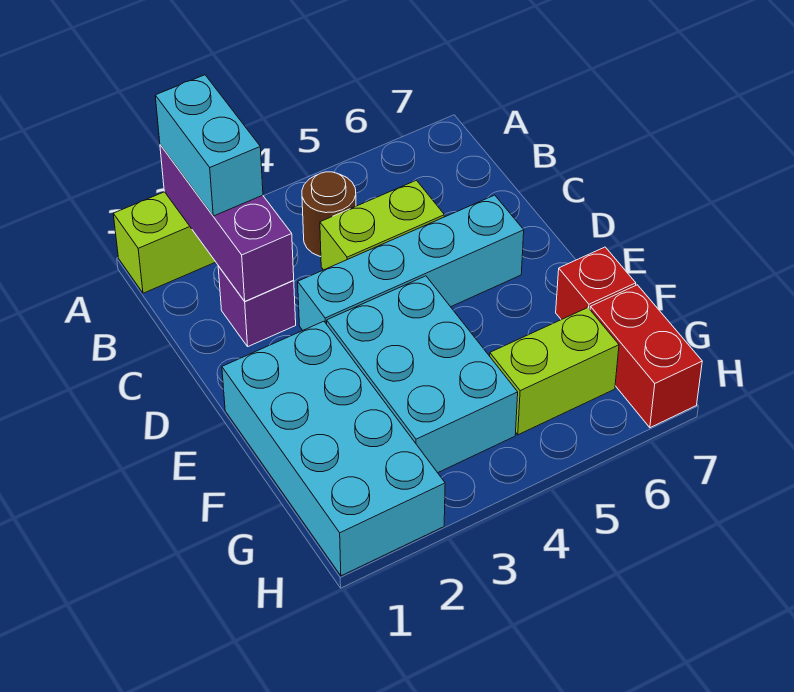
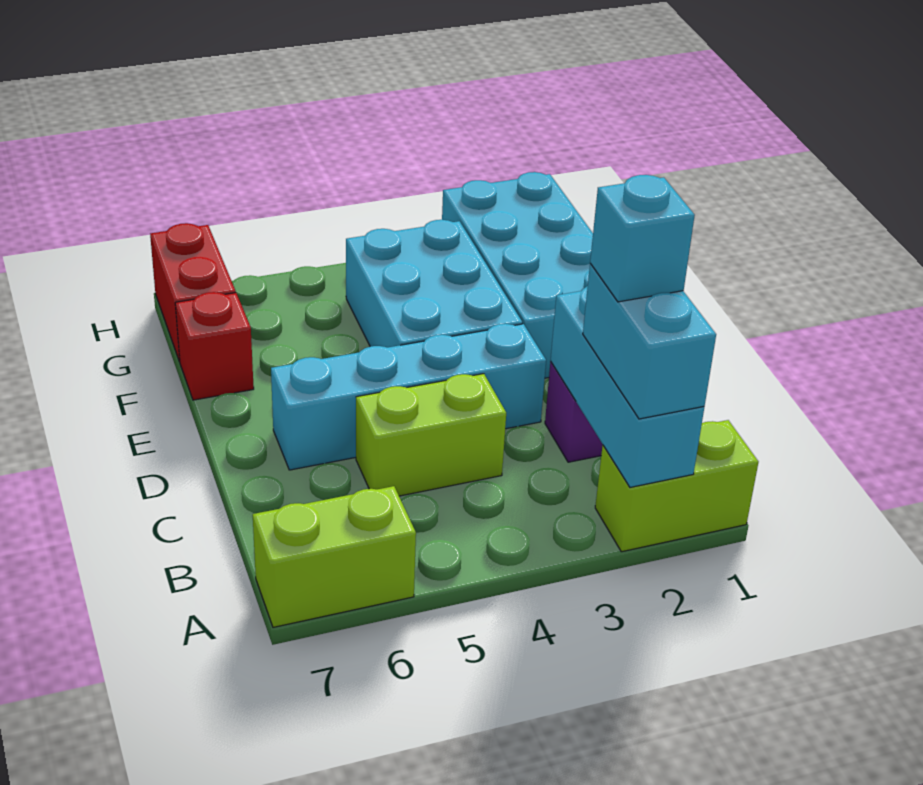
purple brick A2:C2 level 2 -> cyan brick A2:C2 level 2
none -> cyan brick B2 level 4
brown round brick B4 level 1 -> none
lime brick G5:G6 level 1 -> lime brick A6:A7 level 1

